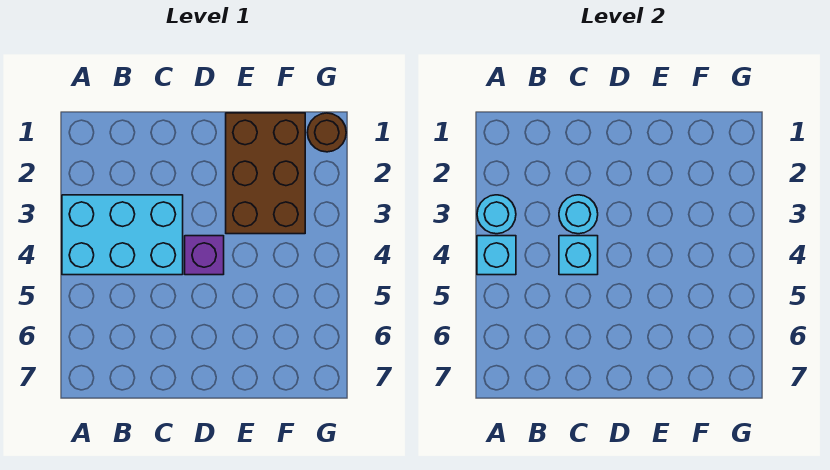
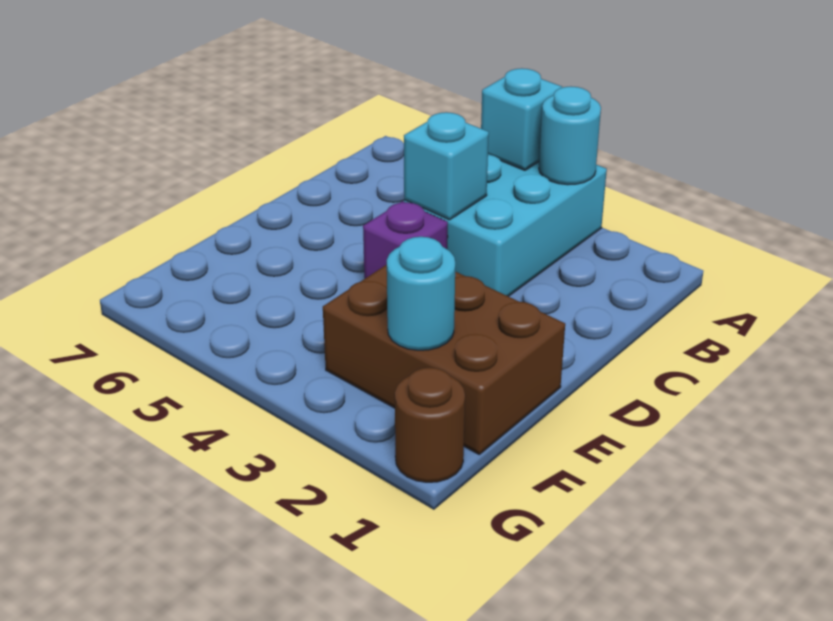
cyan round brick C3 level 2 -> cyan round brick F2 level 2

